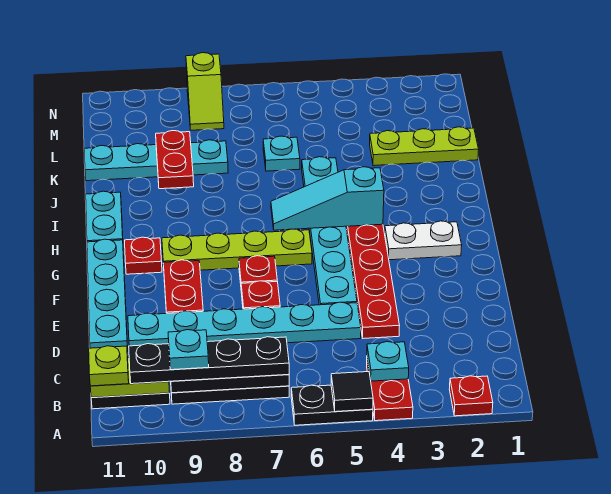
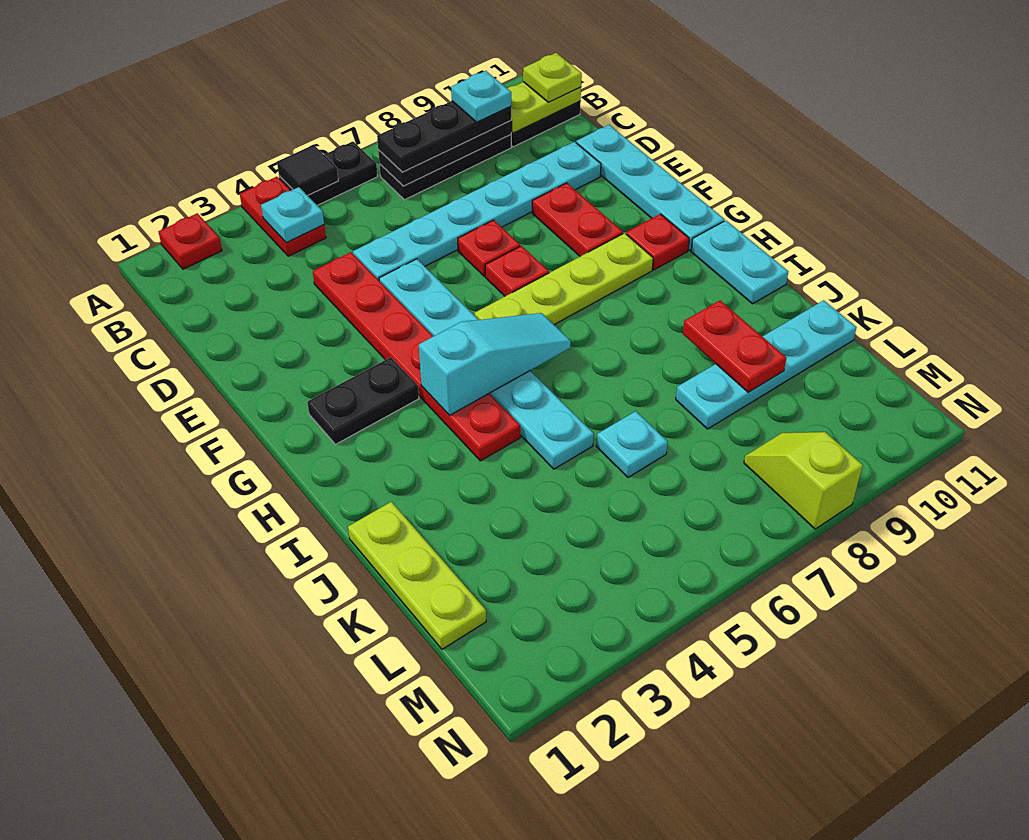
black plate B7:B10 level 3 -> black plate B7:B9 level 3
white plate G2:G3 level 1 -> black plate G2:G3 level 1
lime plate K1:K3 level 1 -> lime plate J1:L1 level 1

